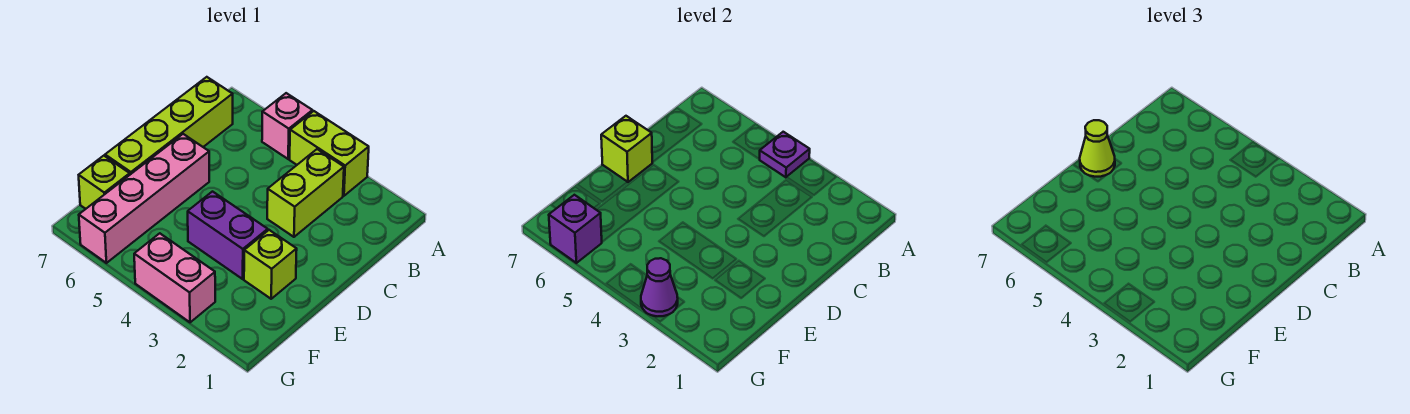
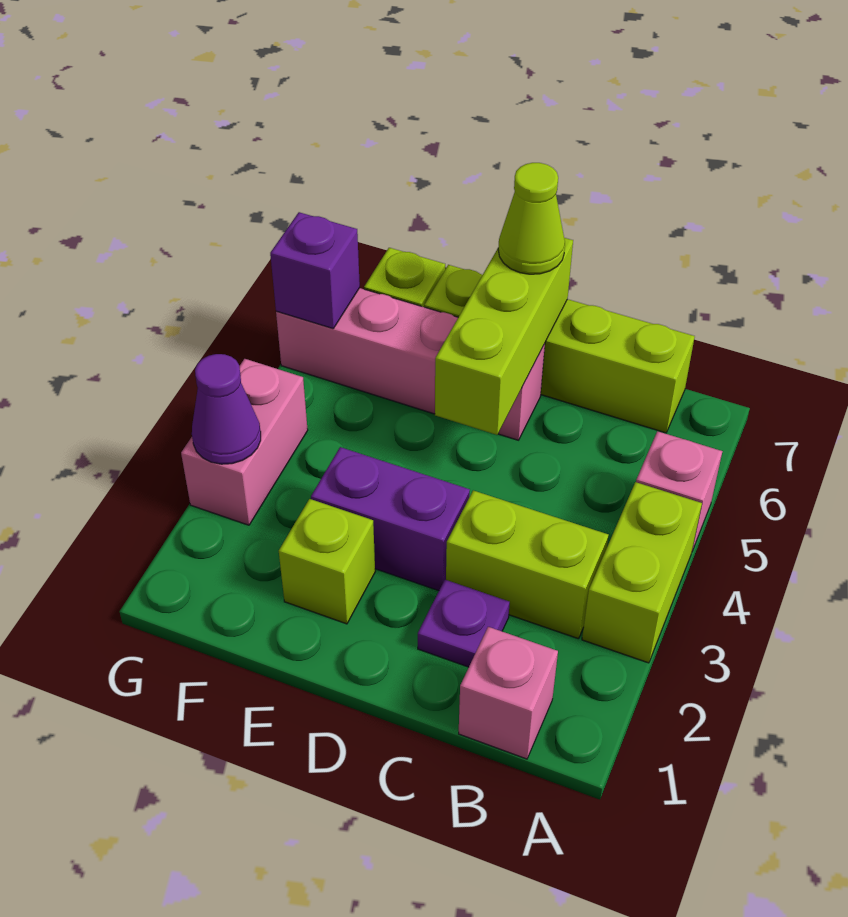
purple plate A4 level 2 -> purple plate C2 level 1
none -> pink brick B1 level 1
lime brick D7 level 2 -> lime brick D5:D7 level 2
purple brick E3:E4 level 1 -> purple brick D3:E3 level 1

